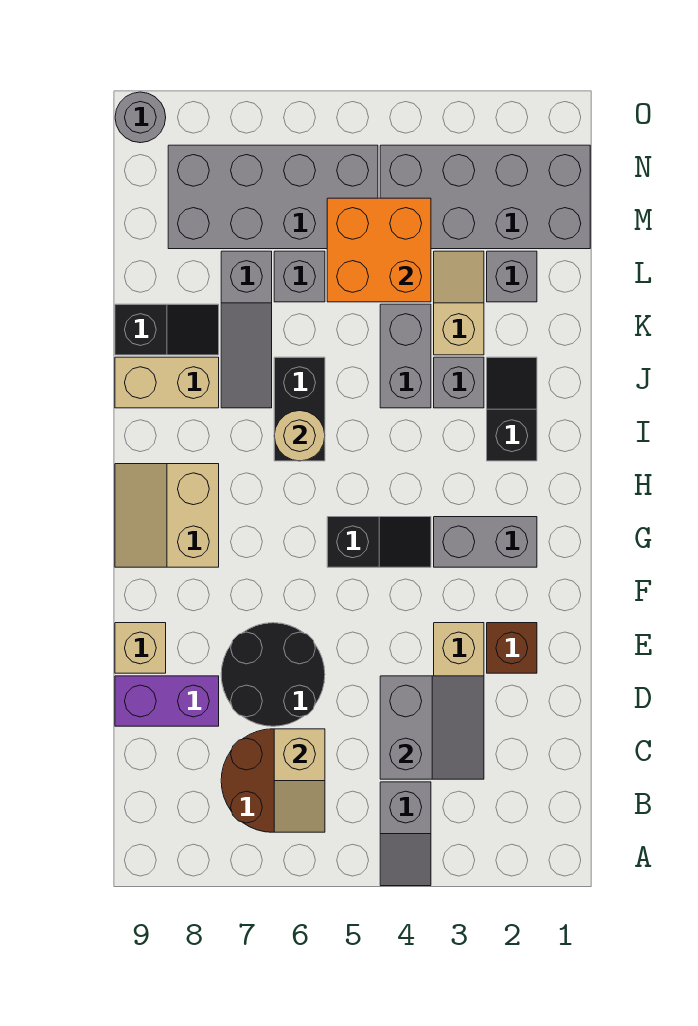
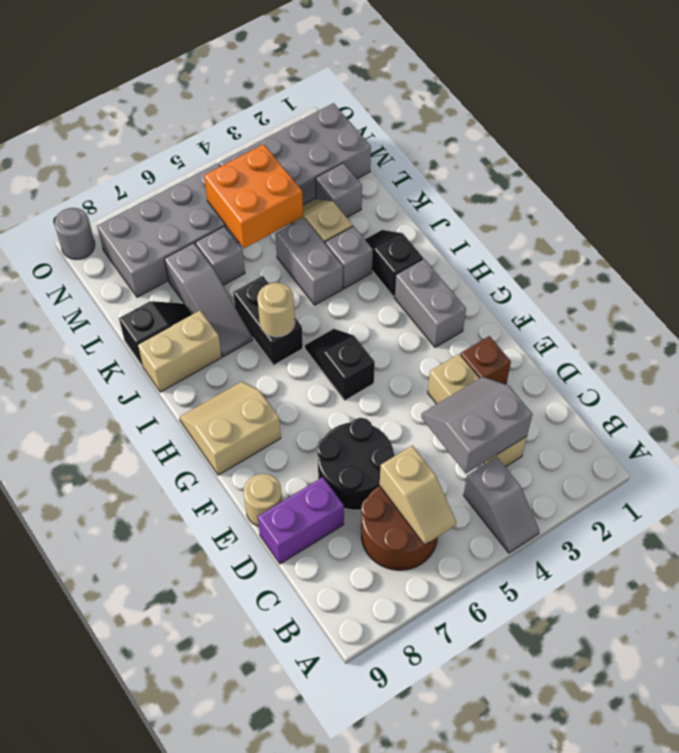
grey slope C3:D4 level 2 top 4 -> grey slope C3:D4 level 2 top C
tan brick E9 level 1 -> tan round brick E9 level 1
grey brick G2:G3 level 1 -> grey brick G2:H2 level 1
black slope G4:G5 level 1 top 5 -> black slope G5:H5 level 1 top G
tan slope G8:H9 level 1 top 8 -> tan slope G8:H9 level 1 top G

